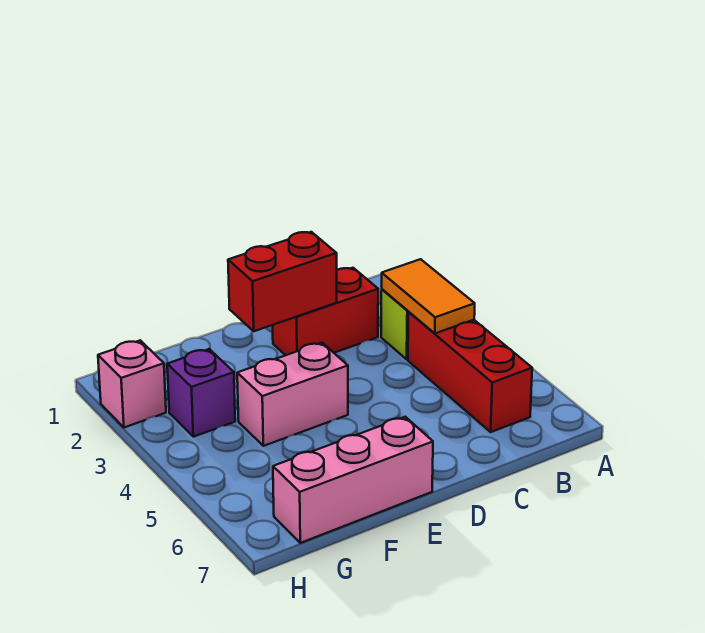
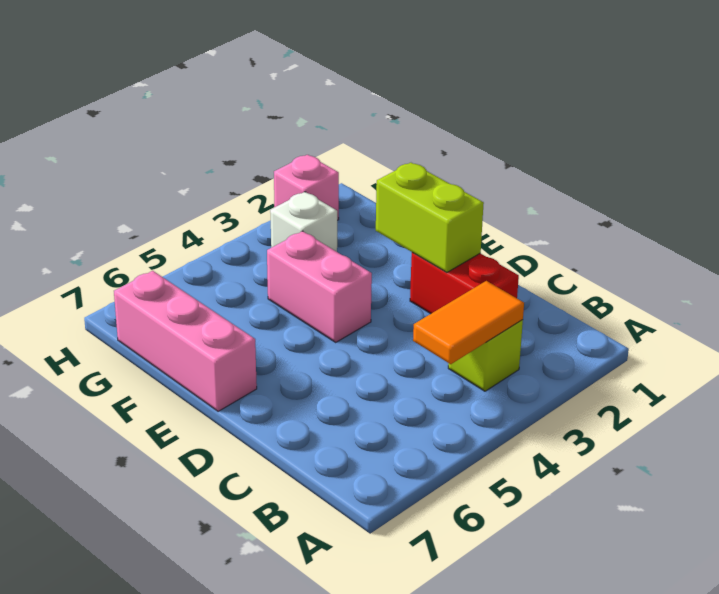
red brick B4:B6 level 1 -> none
red brick D2:E2 level 2 -> lime brick D2:E2 level 2
purple brick G3 level 1 -> white brick G3 level 1

